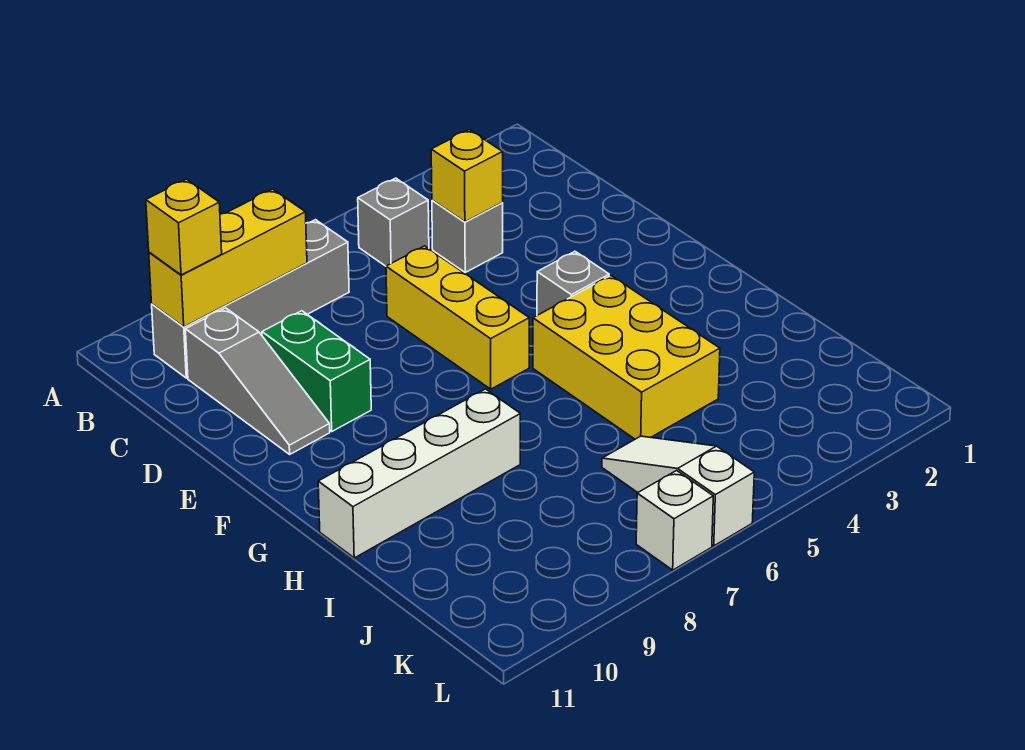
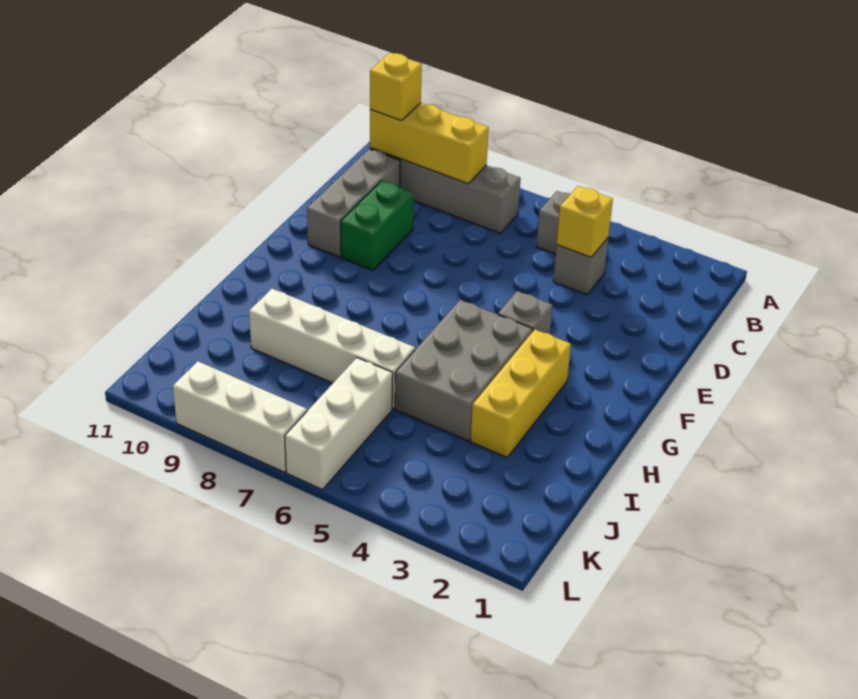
grey slope C10:E10 level 1 top C -> grey brick C10:E10 level 1
yellow brick D6:F6 level 1 -> yellow brick G3:I3 level 1
yellow brick G4:I5 level 1 -> grey brick G4:I5 level 1
white brick H8:H11 level 1 -> white brick I6:I9 level 1
white slope J6:L6 level 1 top L -> white brick J6:L6 level 1
white brick L7 level 1 -> white brick L7:L9 level 1

